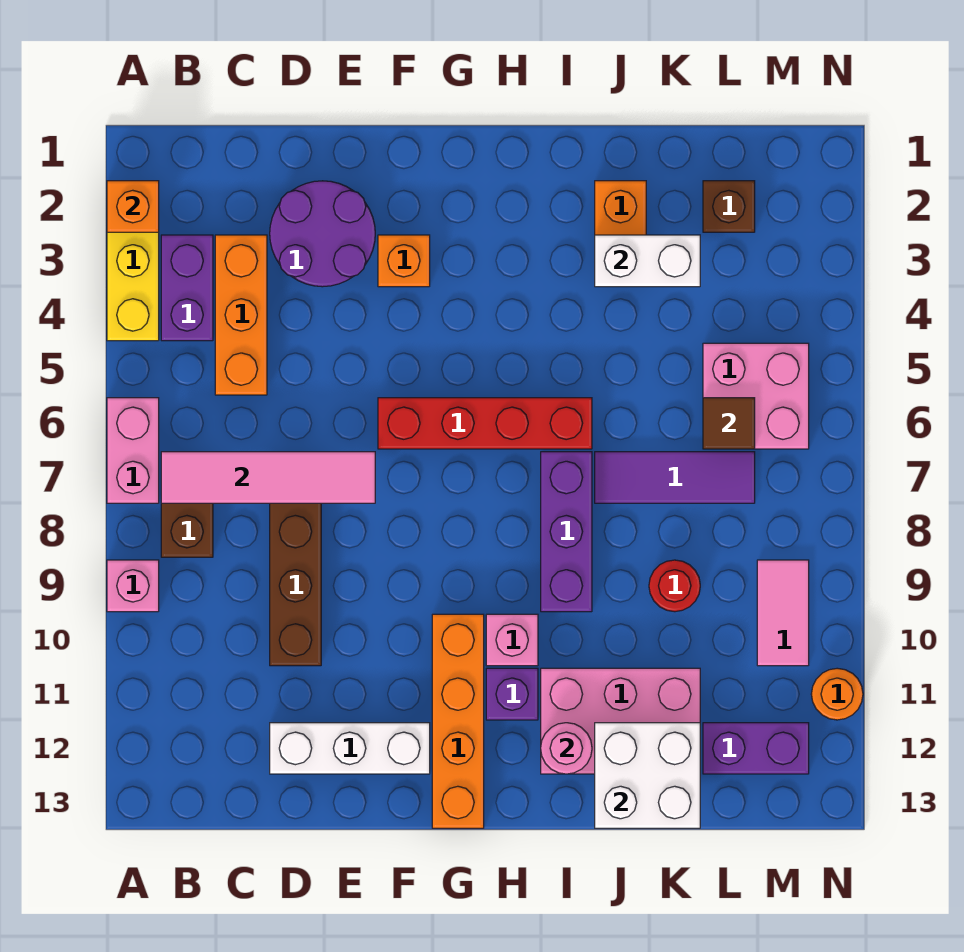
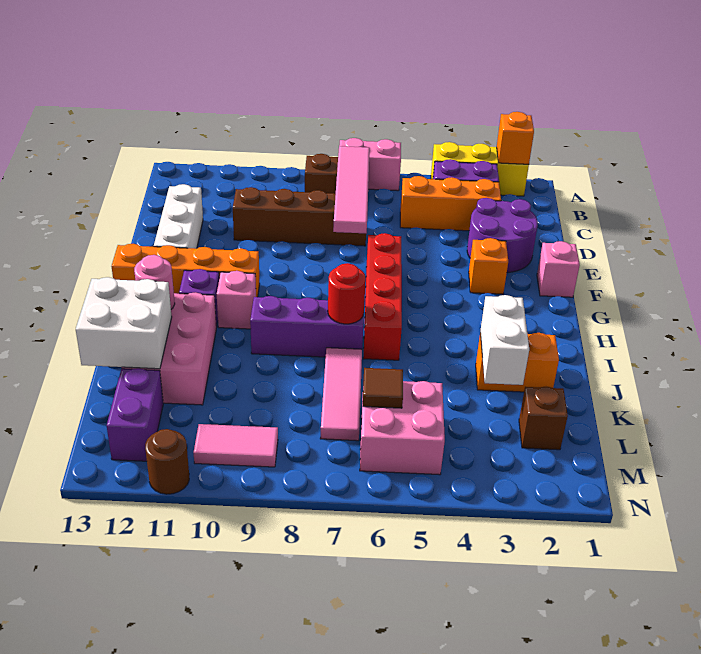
pink brick A9 level 1 -> pink brick F1 level 1
purple tile J7:L7 level 1 -> pink tile J7:L7 level 1
red round brick K9 level 1 -> red round brick I7 level 2
orange round brick N11 level 1 -> brown round brick N11 level 1

